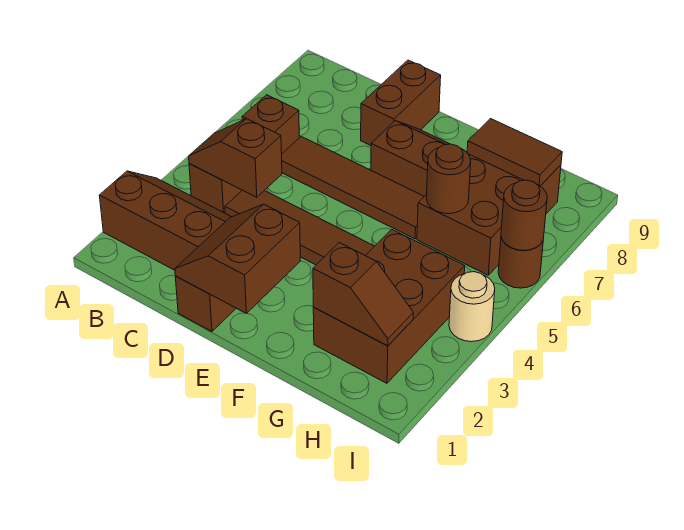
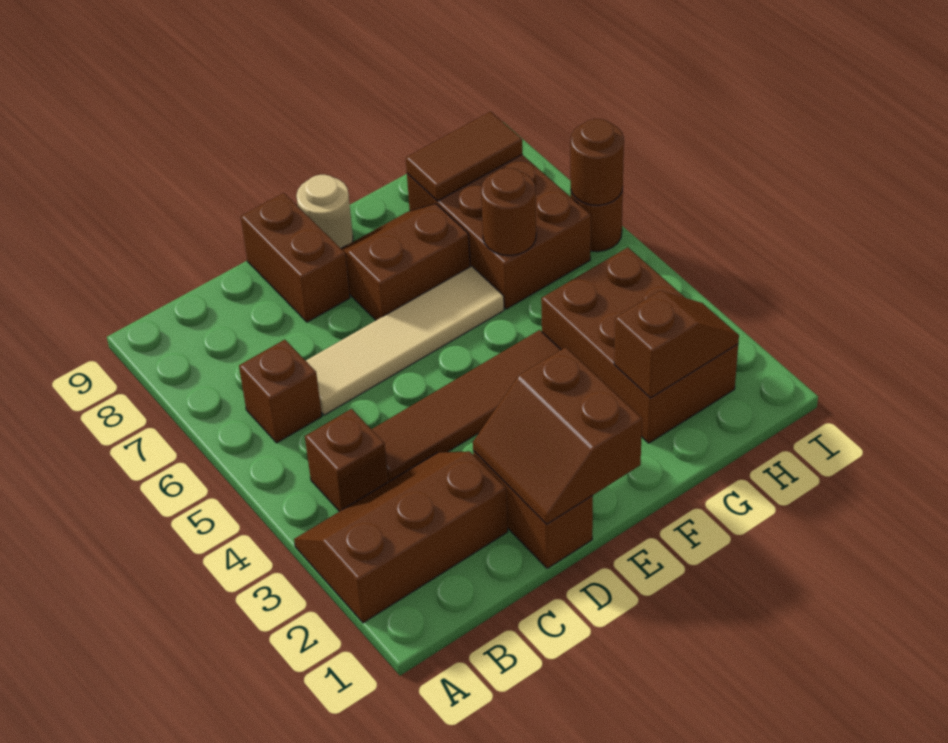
brown slope B4:C4 level 2 top C -> none
brown tile C6:F6 level 1 -> tan tile C6:F6 level 1
tan round brick I4 level 1 -> tan round brick E9 level 1

